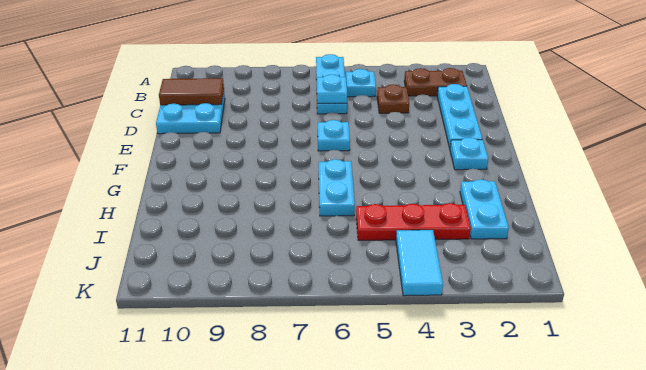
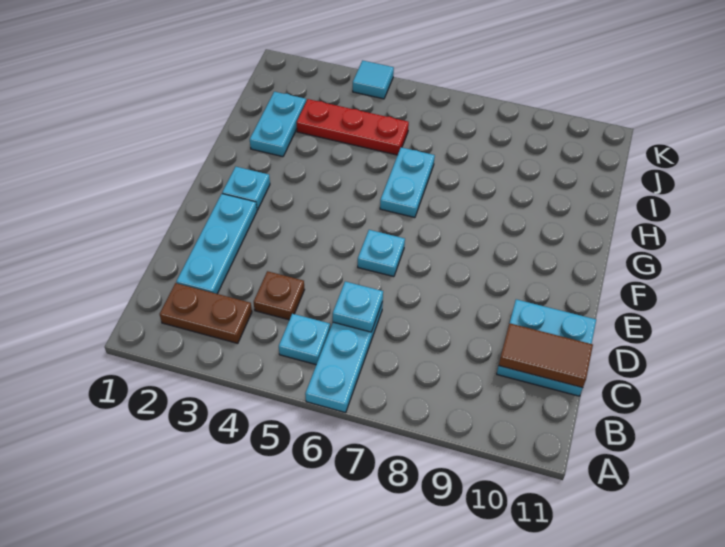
cyan tile J4:K4 level 1 -> cyan tile K4 level 1

